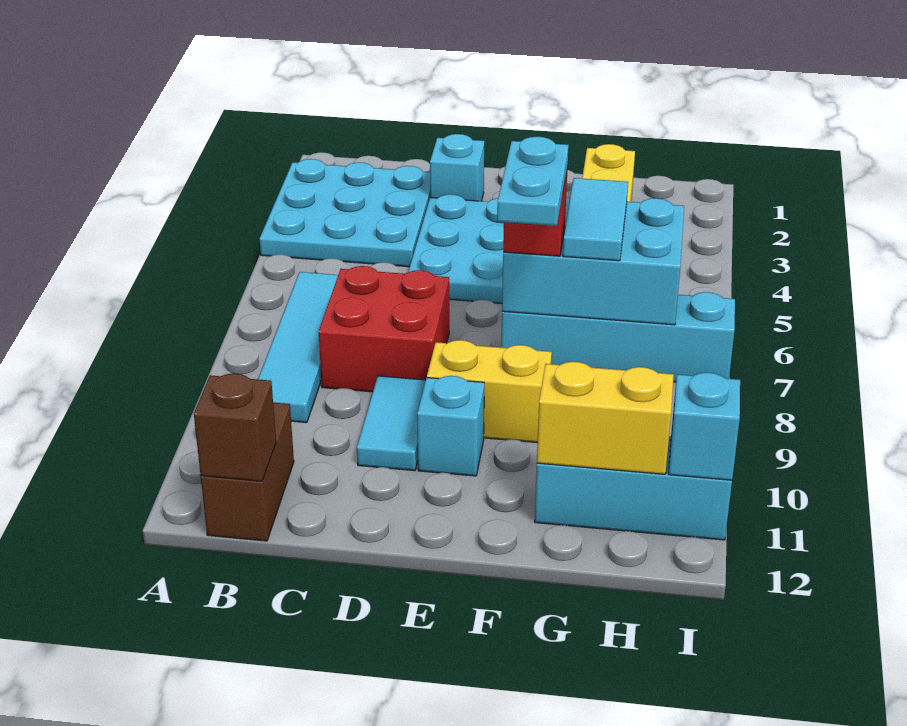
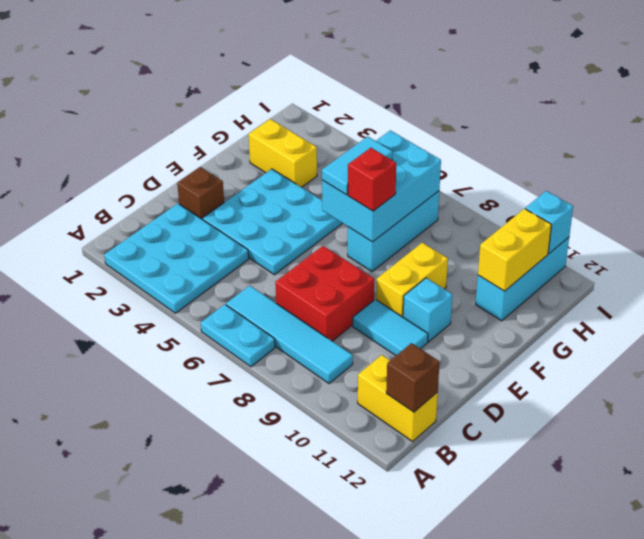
brown brick B11:B12 level 1 -> yellow brick B11:B12 level 1
cyan brick D2 level 1 -> brown brick D2 level 1
cyan brick F7:I7 level 1 -> cyan brick F7:H7 level 1
cyan plate F7:F8 level 4 -> cyan plate A6:A7 level 1
cyan tile G6:G7 level 3 -> cyan tile F6:G6 level 3

